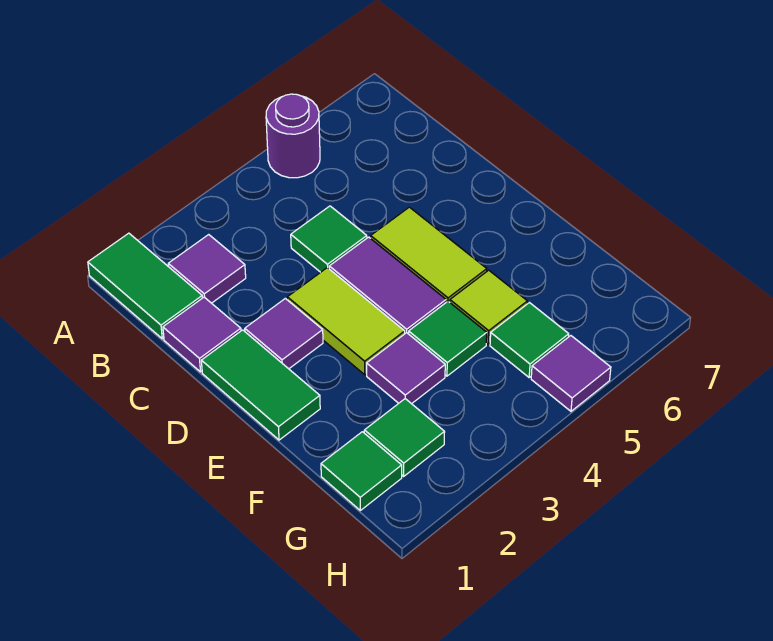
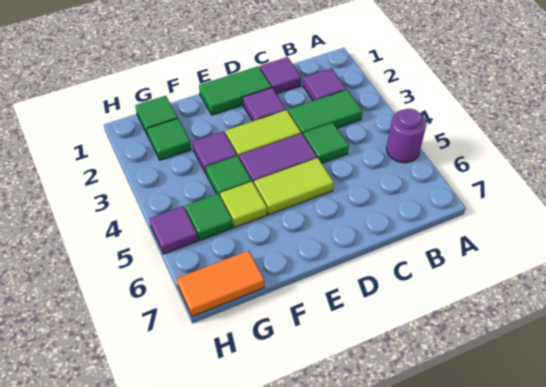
green tile A1:B1 level 1 -> green tile B3:C3 level 1
none -> orange tile G7:H7 level 1

